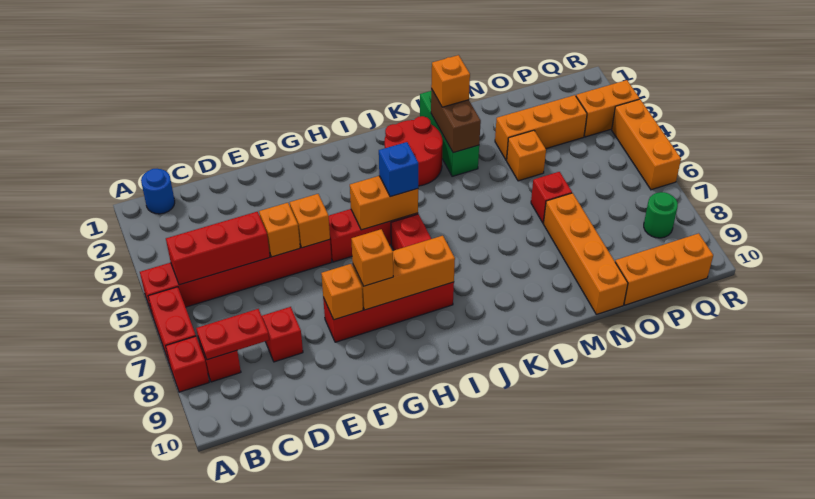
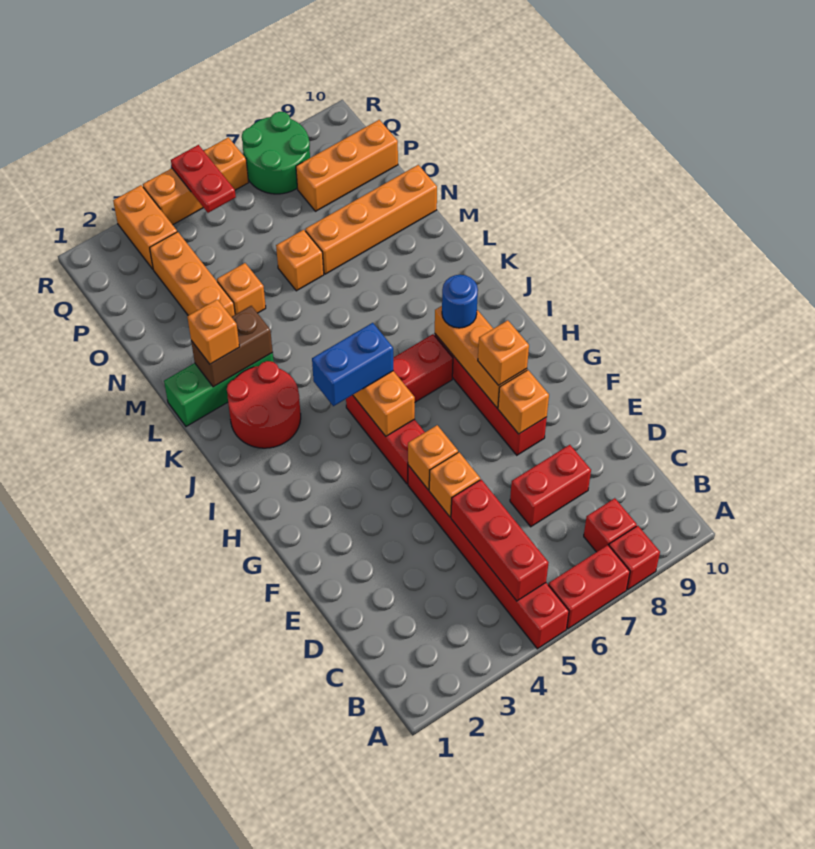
blue round brick B1 level 1 -> blue round brick I8 level 3
red plate B8:C8 level 2 -> red plate Q5:R5 level 2
red brick D8 level 1 -> red brick D7:D8 level 1
blue brick I5 level 3 -> blue brick I4:I5 level 3
red brick N6 level 1 -> orange brick N6 level 1
orange brick O10:Q10 level 1 -> orange brick P8:P10 level 1
green round brick Q8 level 1 -> green round brick Q7:R8 level 1

